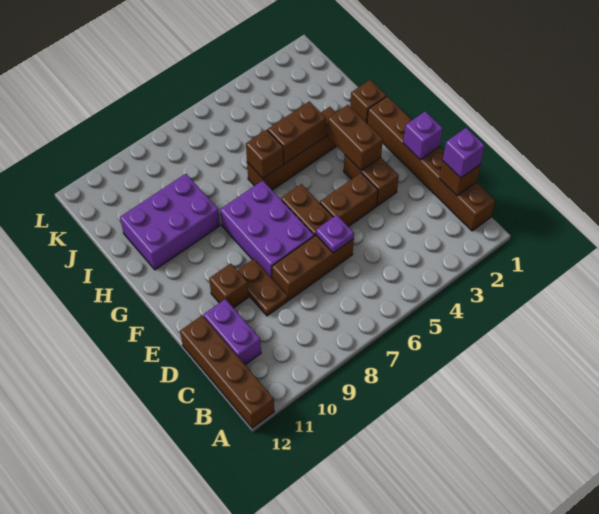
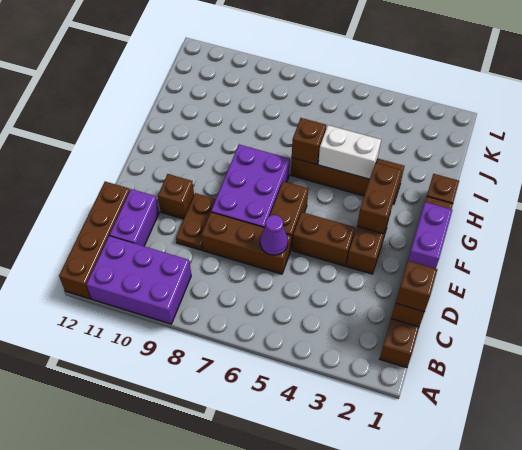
purple brick C1 level 3 -> brown brick C1 level 3
purple plate D6 level 2 -> purple cone D6 level 2
purple brick E1 level 2 -> purple brick E1:F1 level 2
brown brick H4:H5 level 2 -> white brick H4:H5 level 2
purple brick H9:I11 level 1 -> purple brick A9:B11 level 1

